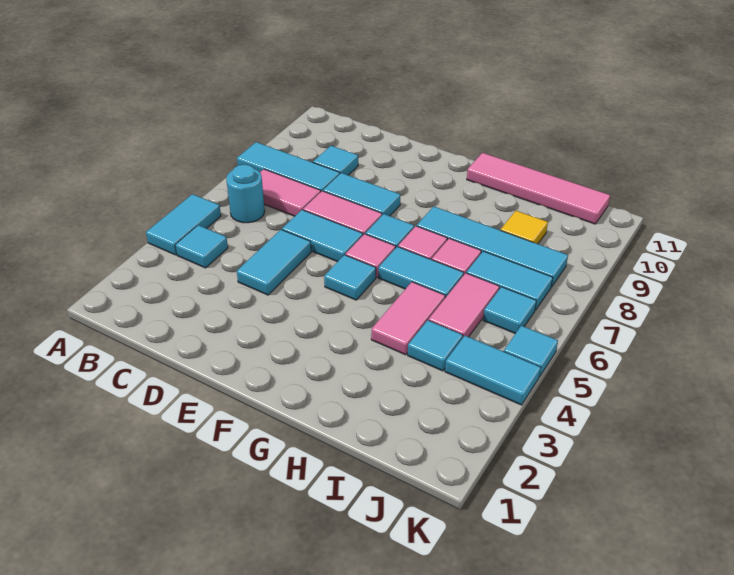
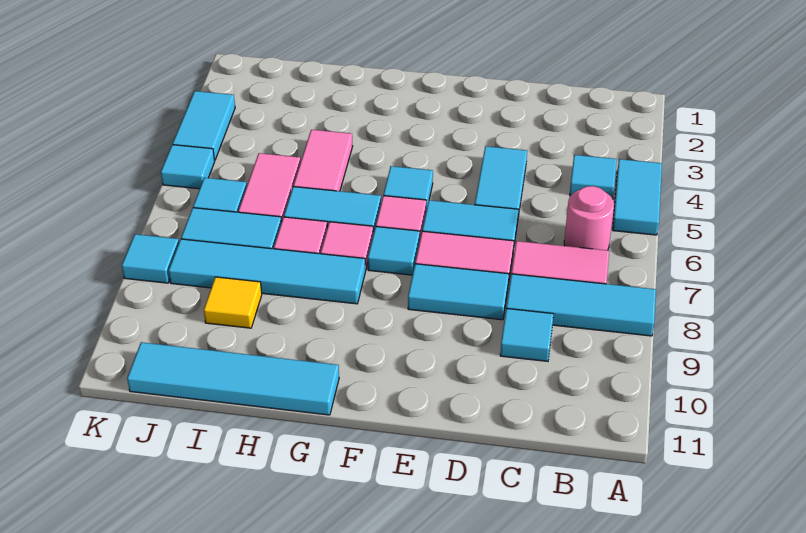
cyan round brick B6 level 1 -> pink round brick B6 level 1
pink tile G11:J11 level 1 -> cyan tile G11:J11 level 1
cyan tile I4 level 1 -> cyan tile K8 level 1
cyan tile J4:K4 level 1 -> cyan tile K3:K4 level 1

